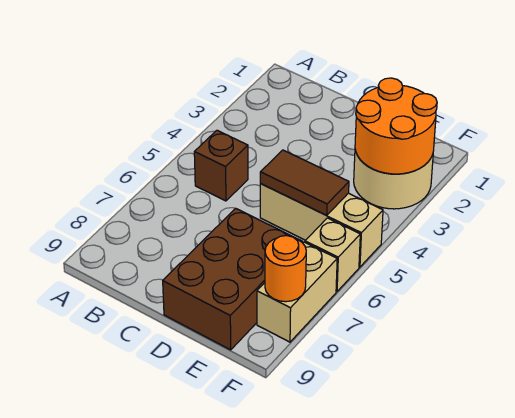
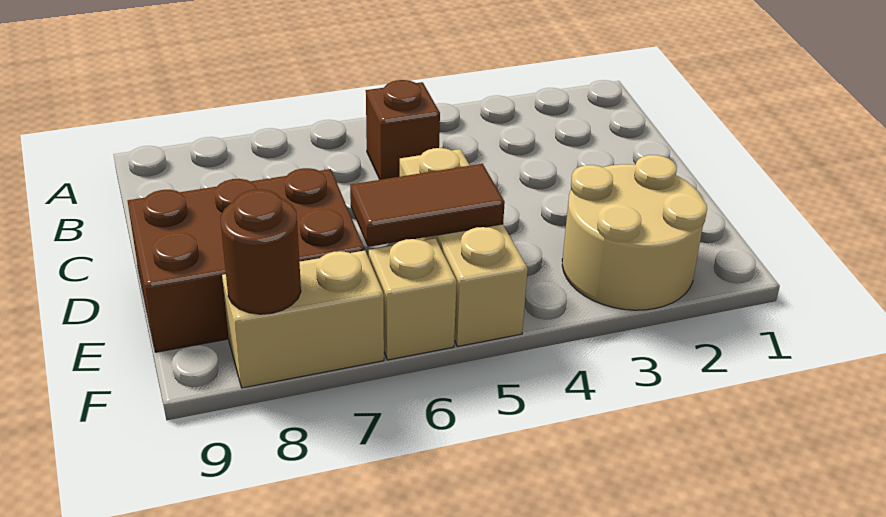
brown tile D5:E5 level 2 -> brown tile E5:E6 level 2
orange round brick E2:F3 level 2 -> none
orange round brick F8 level 2 -> brown round brick F8 level 2

